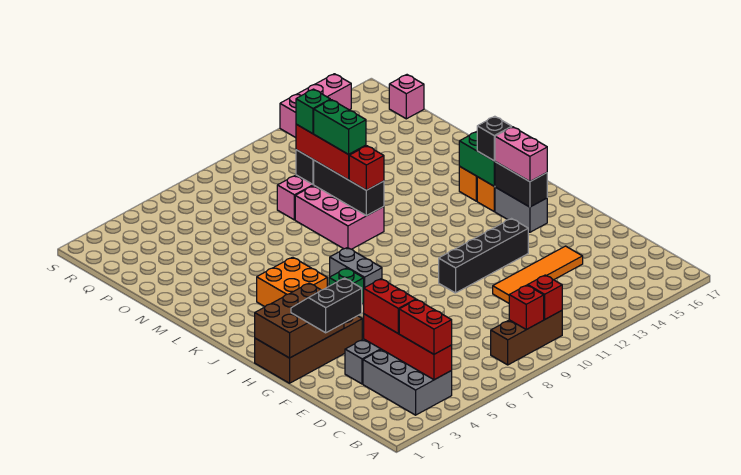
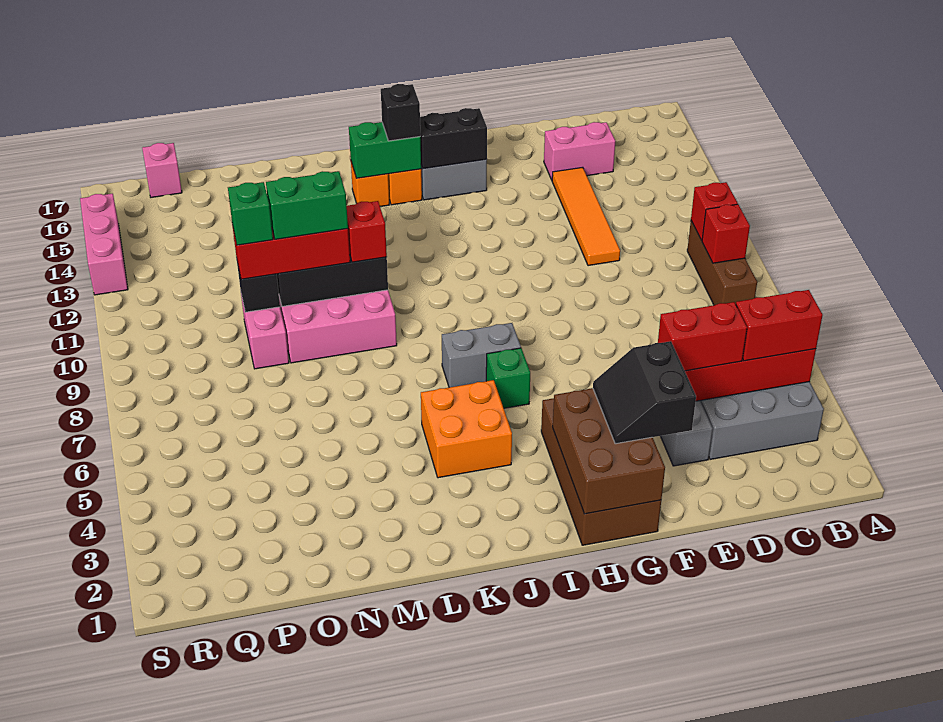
black brick G10:G13 level 1 -> none
pink brick H15:I15 level 3 -> pink brick D15:E15 level 1

